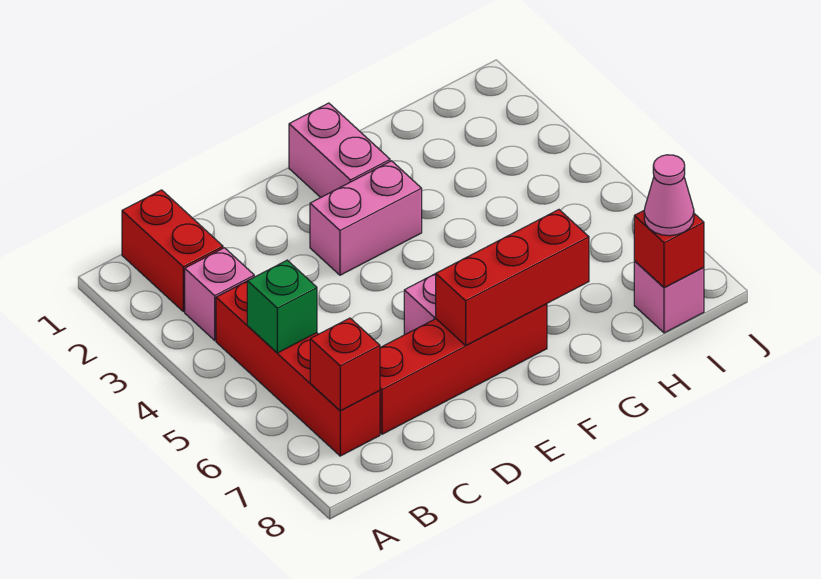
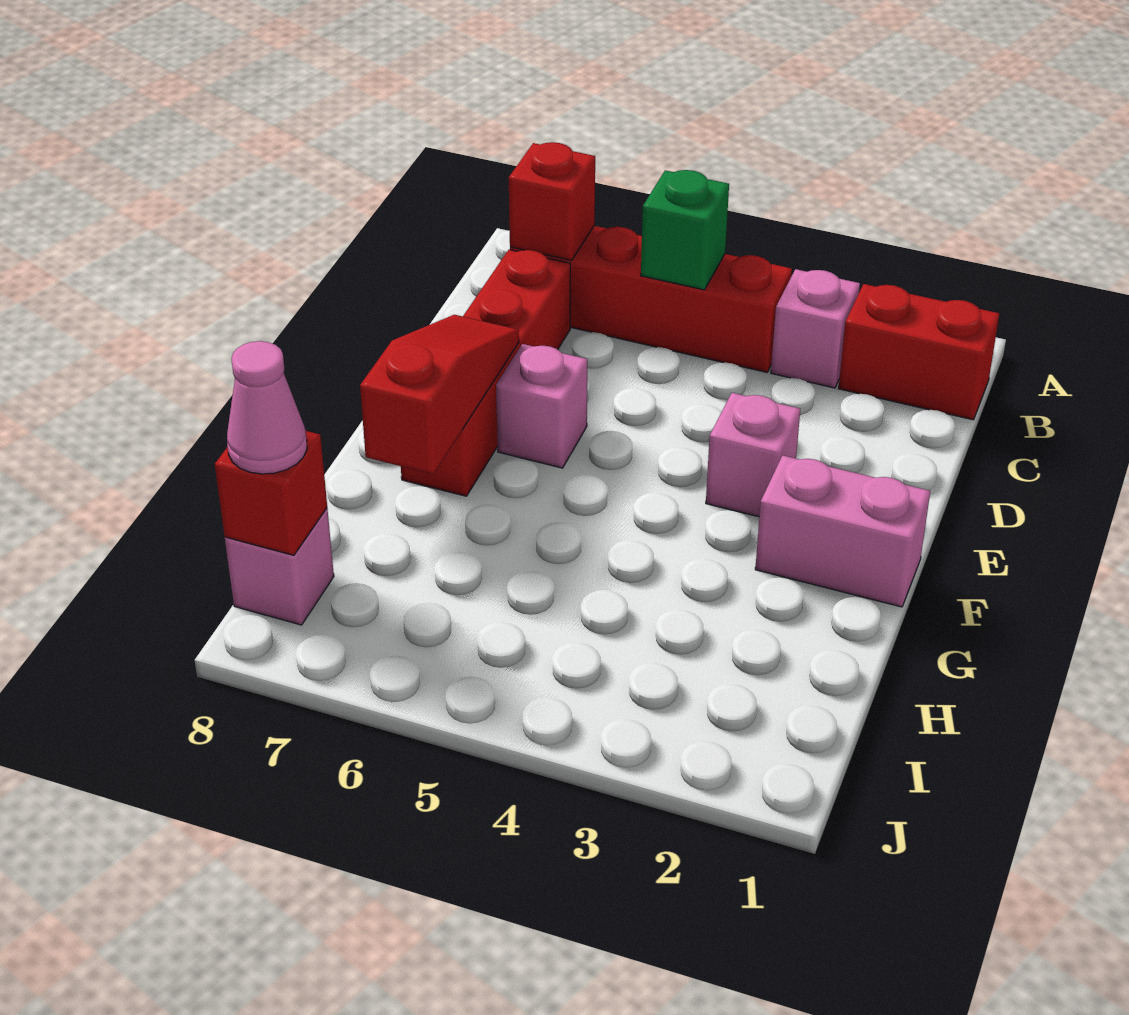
pink brick E3:F3 level 1 -> pink brick E3 level 1
red brick E7:G7 level 2 -> red slope E7:G7 level 2 top G

